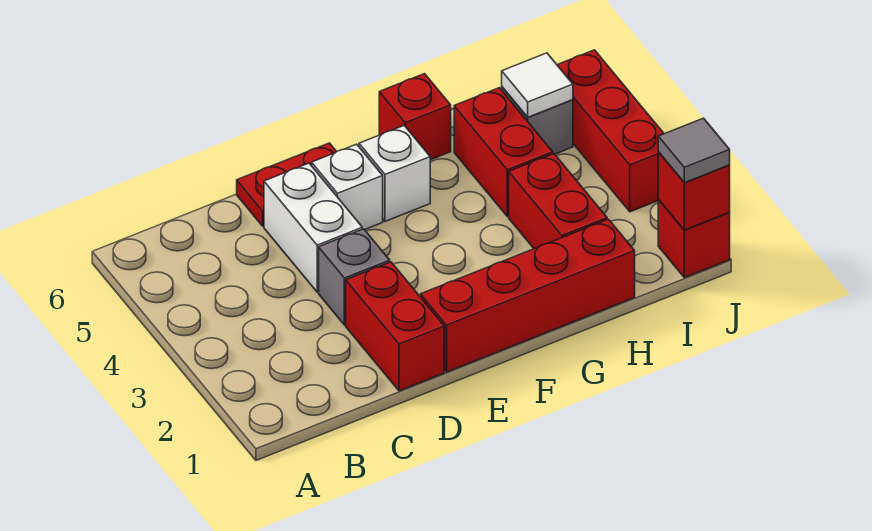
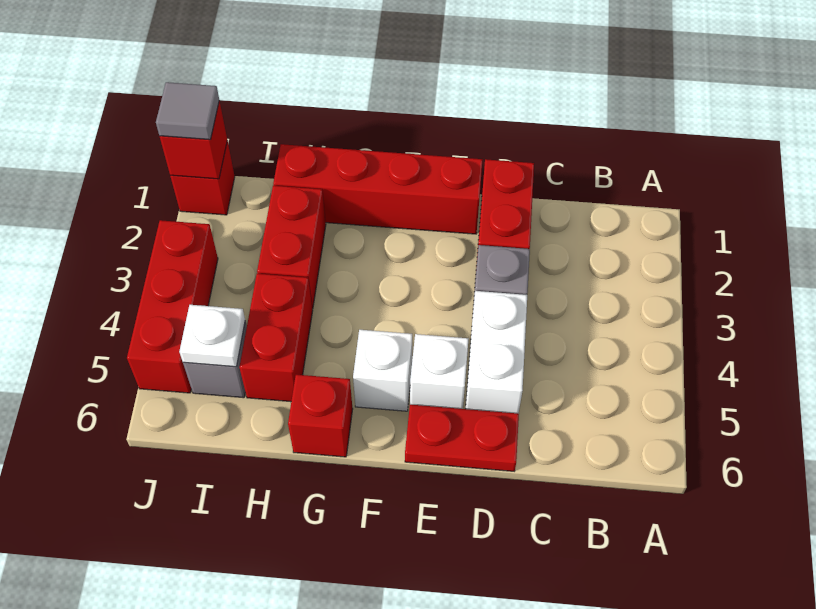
white tile I5 level 2 -> white plate I5 level 2

